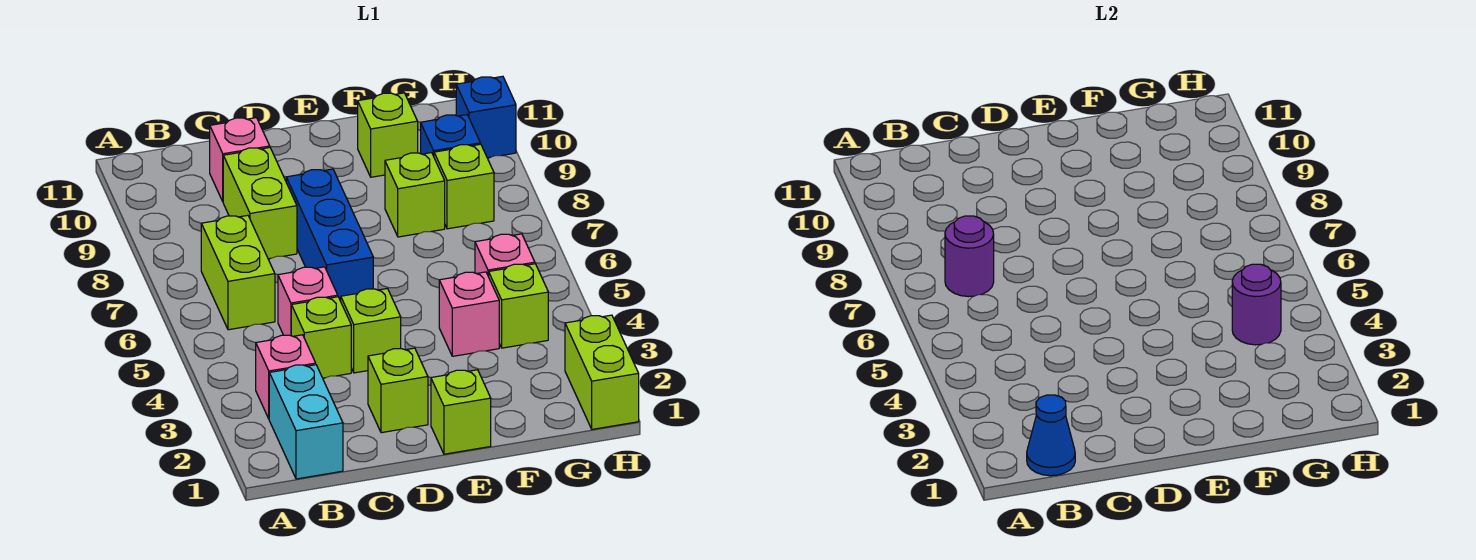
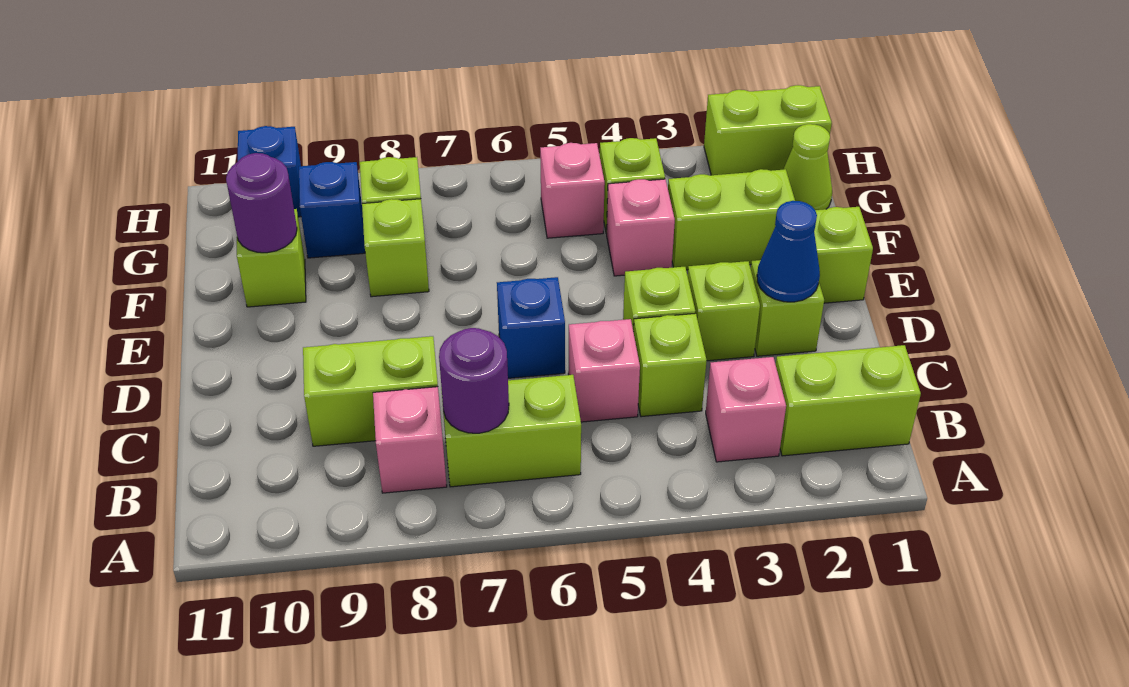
cyan brick B1:B2 level 1 -> lime brick B1:B2 level 1
blue cone B1 level 2 -> blue cone D2 level 2
pink brick C10 level 1 -> pink brick B8 level 1
none -> lime brick D3 level 1
blue brick D6:D8 level 1 -> blue brick D6 level 1
none -> lime brick F2:F3 level 1
none -> lime cone G1 level 1
purple round brick G4 level 2 -> purple round brick F10 level 2

